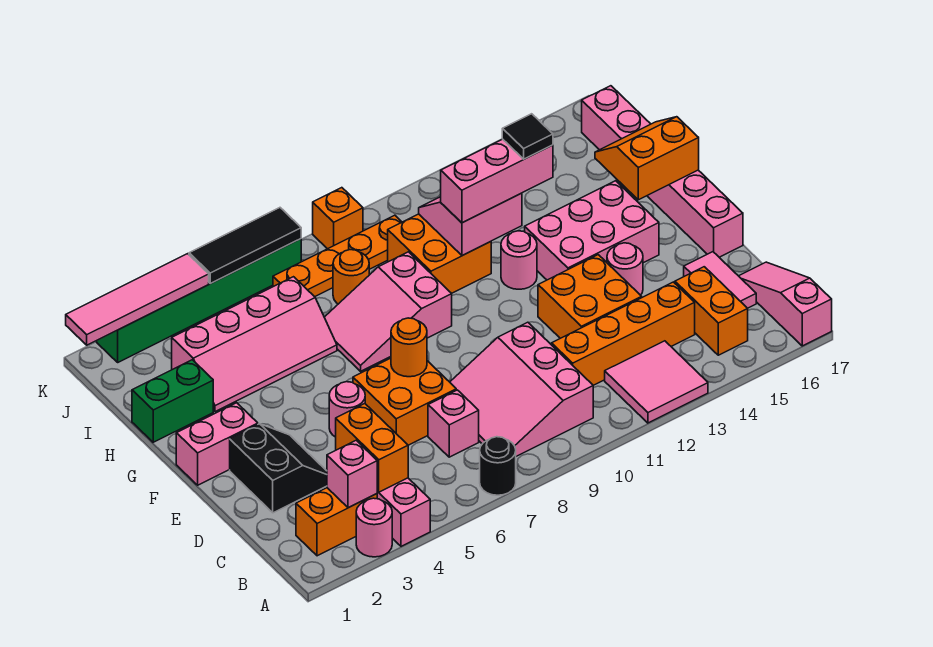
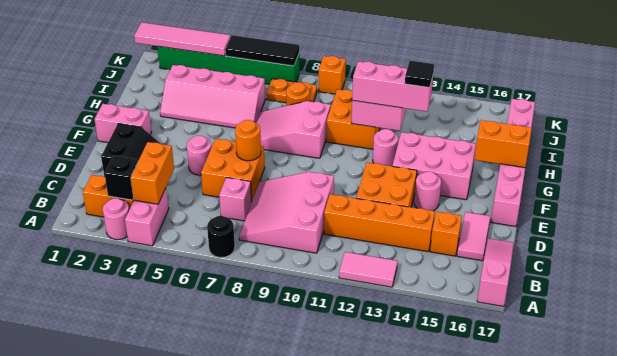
pink tile A12:B13 level 1 -> pink tile A12:A13 level 1
pink brick B3 level 2 -> black brick B3 level 2
orange brick B15:C15 level 1 -> orange brick C15 level 1
green brick H1:H2 level 1 -> none
orange plate J7:J10 level 1 -> orange plate J7:J8 level 1

